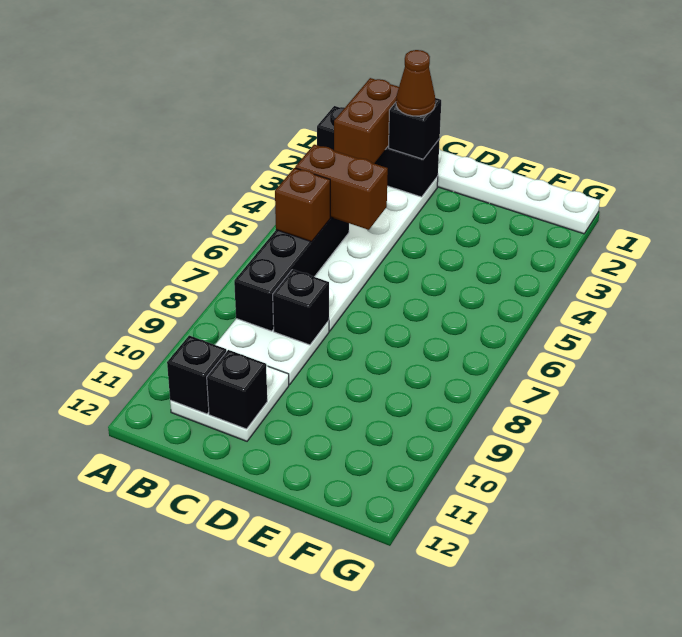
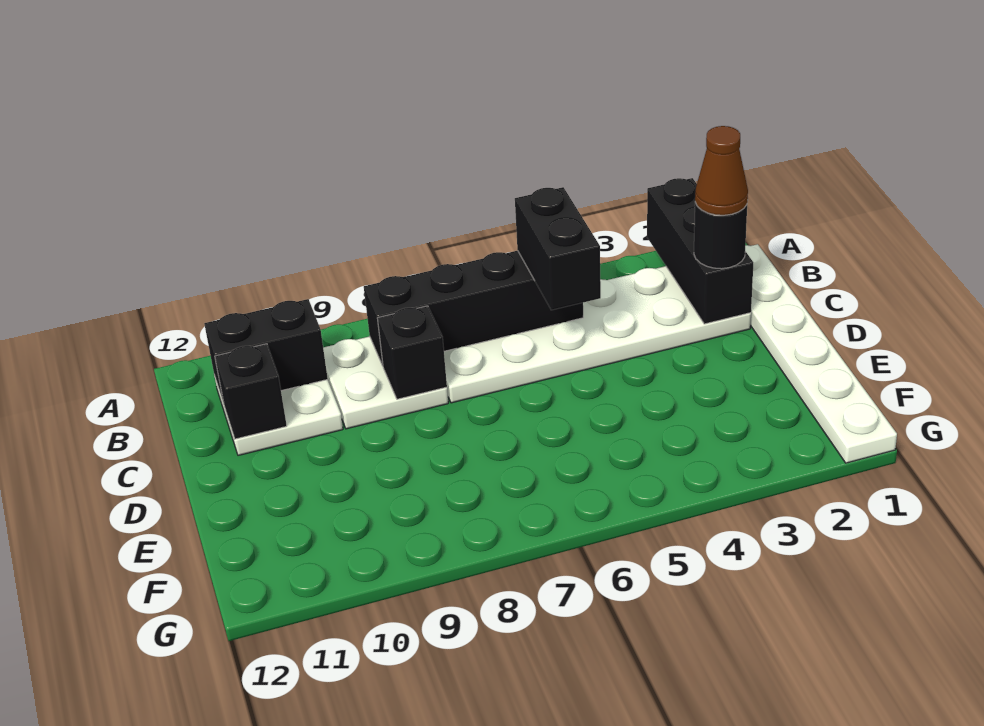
brown brick B2:B3 level 3 -> none
brown brick B5:C5 level 3 -> black brick B5:C5 level 3
brown brick B6 level 3 -> none
black brick B11 level 2 -> black brick B10:B11 level 2
black brick C2 level 3 -> black round brick C2 level 3

